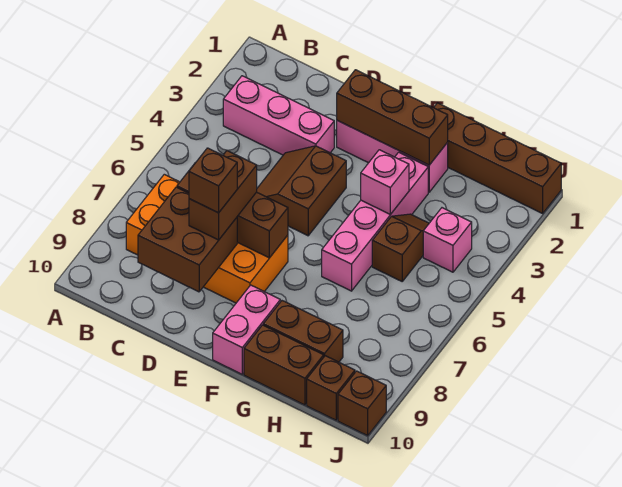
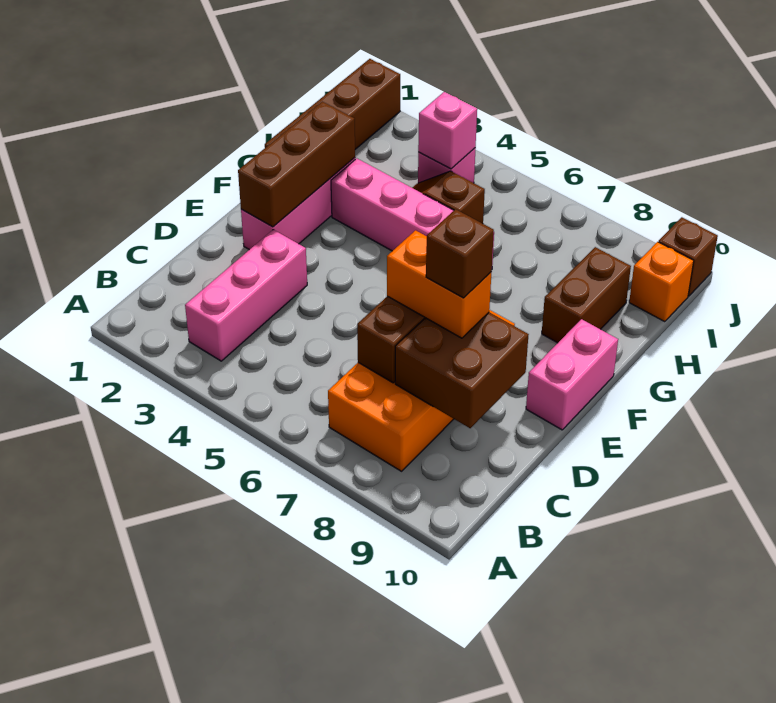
brown slope D4:E5 level 1 top E -> none
brown brick D7:D8 level 3 -> orange brick D7:D8 level 3
pink brick F9:F10 level 1 -> pink brick E10:F10 level 1
pink brick G4 level 2 -> pink brick I4 level 2
brown brick G10:H10 level 1 -> none
brown brick I10 level 1 -> orange brick I10 level 1

